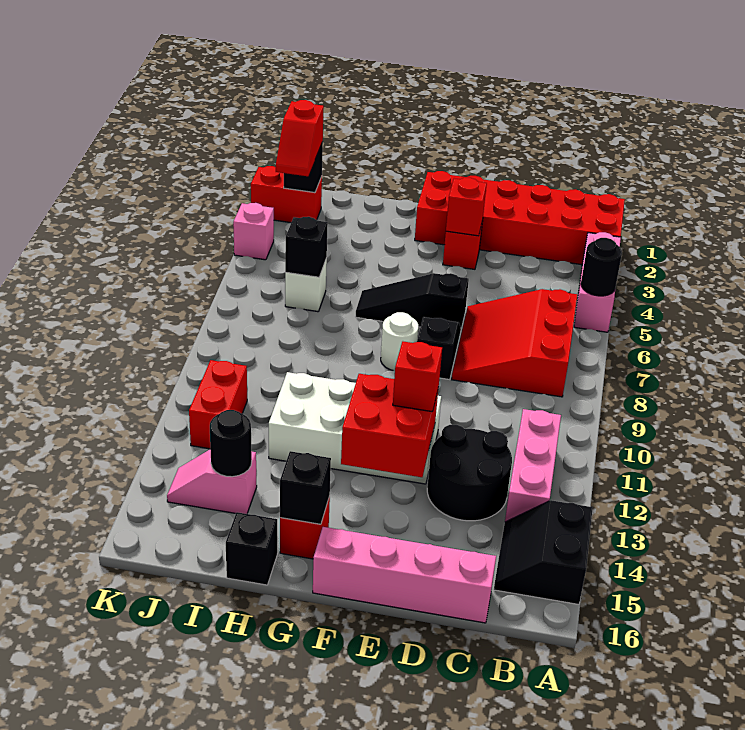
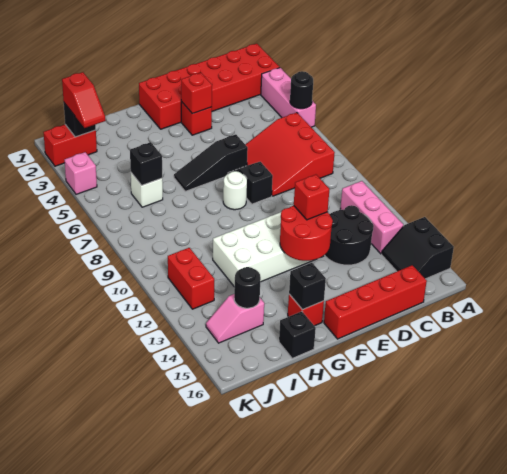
pink brick C16:F16 level 1 -> red brick C16:F16 level 1
red brick E12:F13 level 2 -> red round brick E12:F13 level 2

